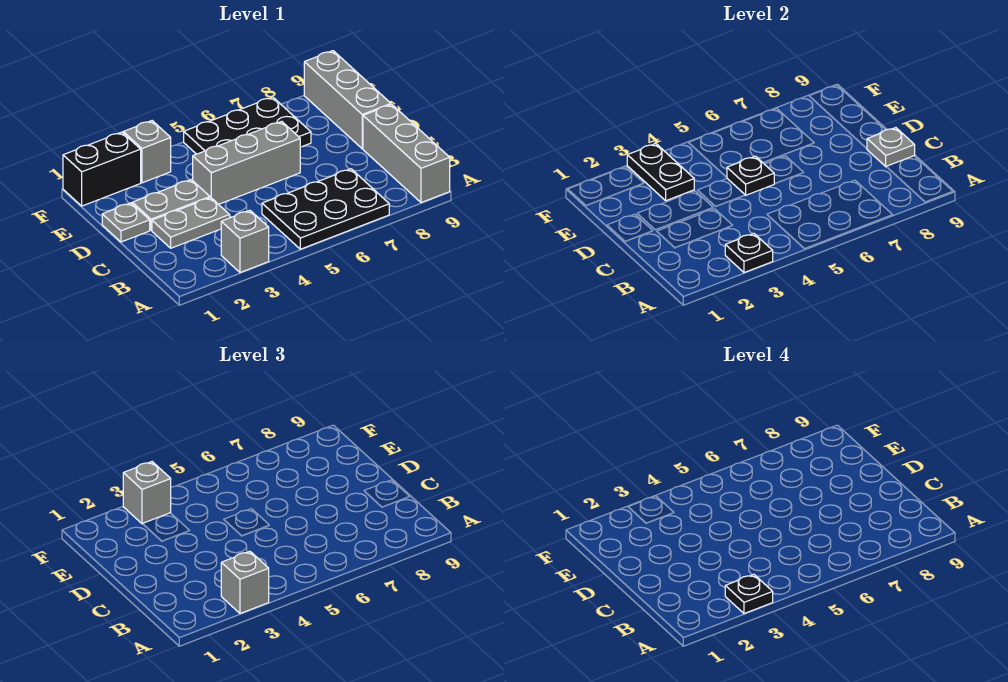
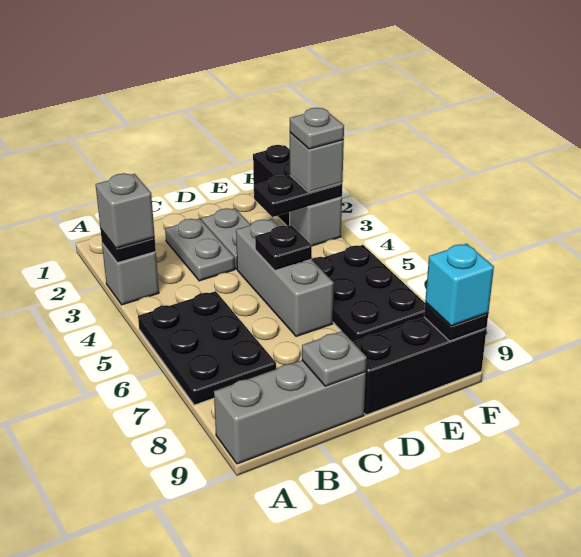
black plate A3 level 4 -> black plate F9 level 2
grey plate D1 level 1 -> grey plate F3 level 4
grey brick D9:F9 level 1 -> black brick D9:F9 level 1
none -> cyan brick F9 level 3

